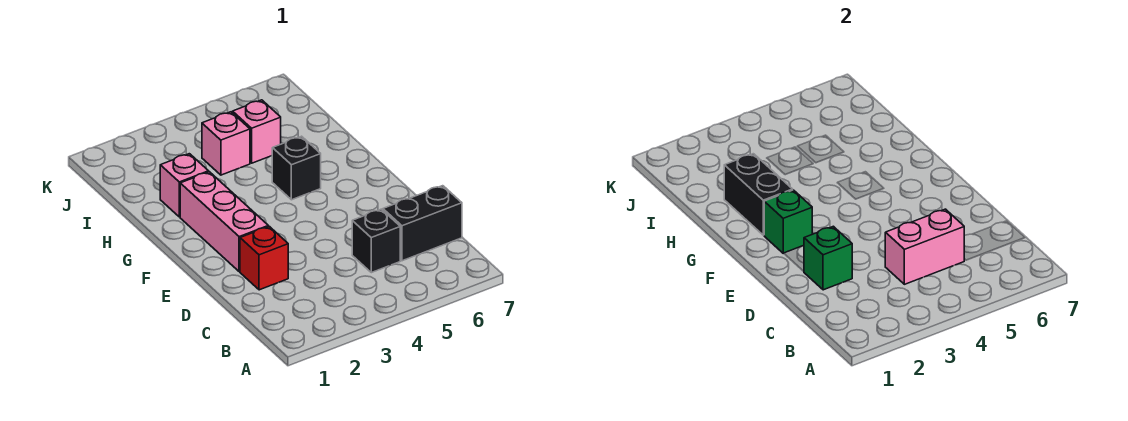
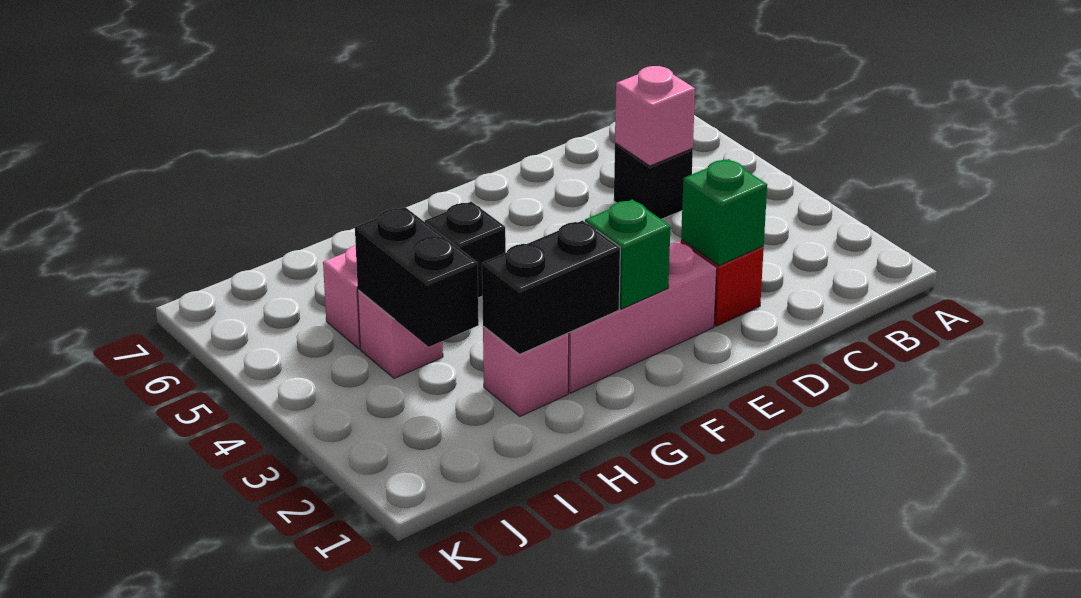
pink brick C4:C5 level 2 -> pink brick C5 level 2
black brick C6:C7 level 1 -> black brick I3:I4 level 2

